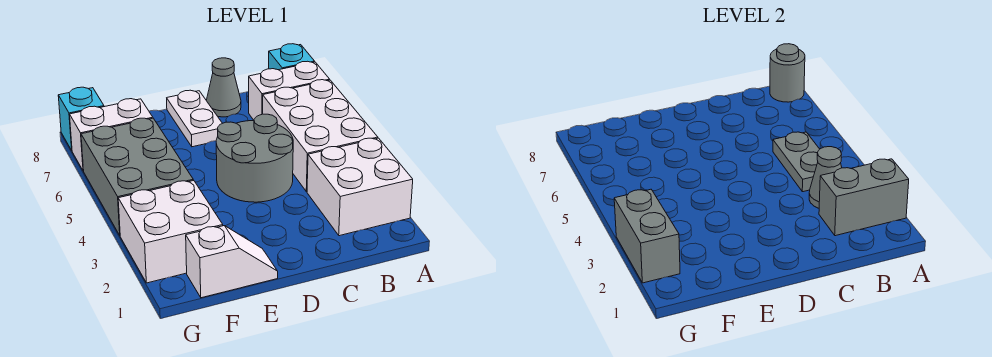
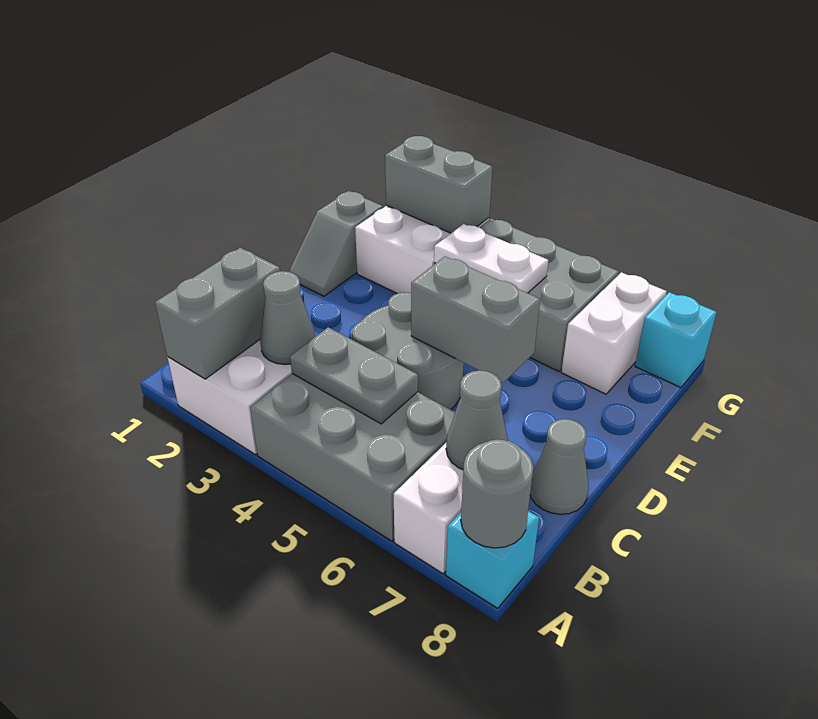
white brick A4:B6 level 1 -> grey brick A4:B6 level 1
none -> grey cone B7 level 2
none -> grey brick D5:D6 level 2
white plate D7:D8 level 1 -> white plate F4:F5 level 2
white slope E1:F1 level 1 top F -> grey slope E1:F1 level 1 top F

